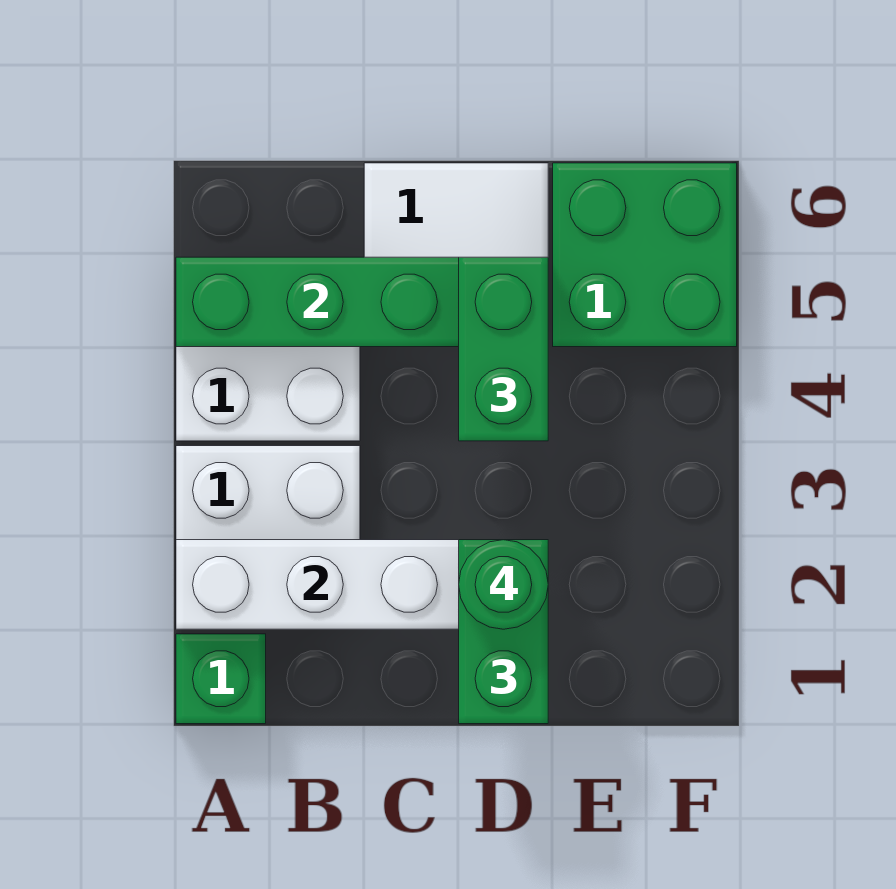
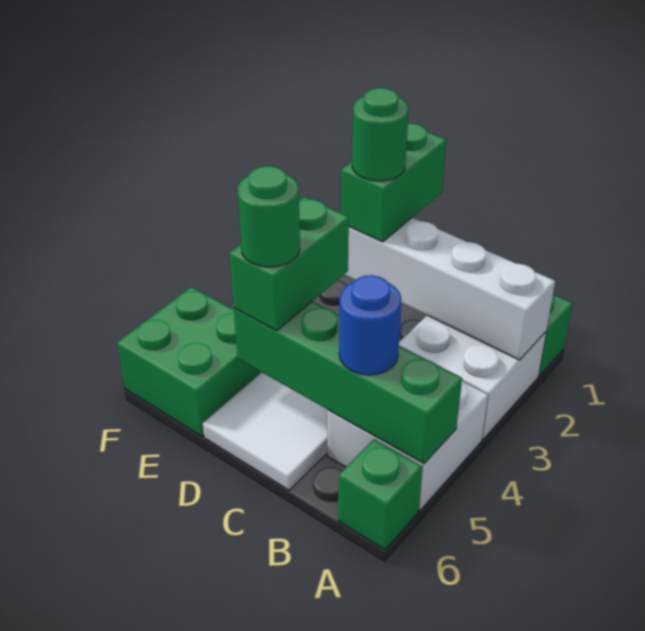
none -> green brick A6 level 1
none -> blue round brick B5 level 3
none -> green round brick D5 level 4

